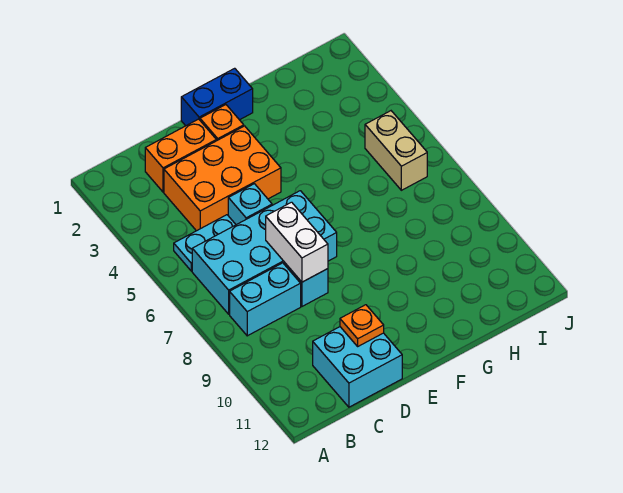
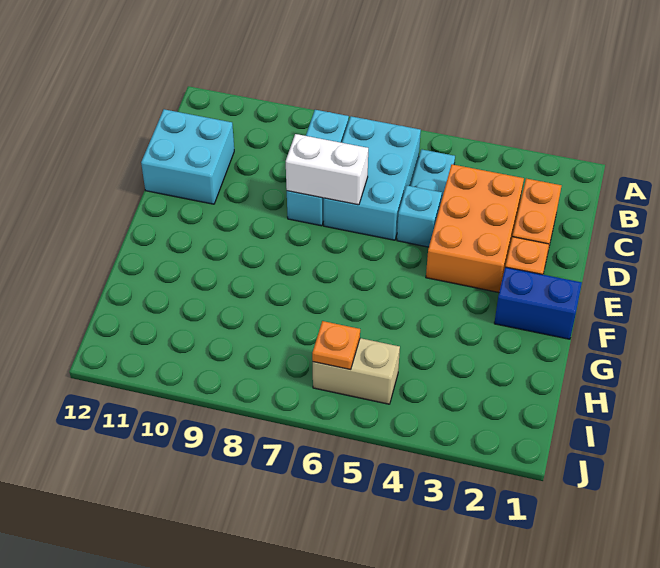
cyan brick B6:E7 level 1 -> cyan brick B6:D7 level 1
orange plate D11 level 2 -> orange plate I6 level 2
blue brick E1:F1 level 1 -> blue brick F1:F2 level 1

